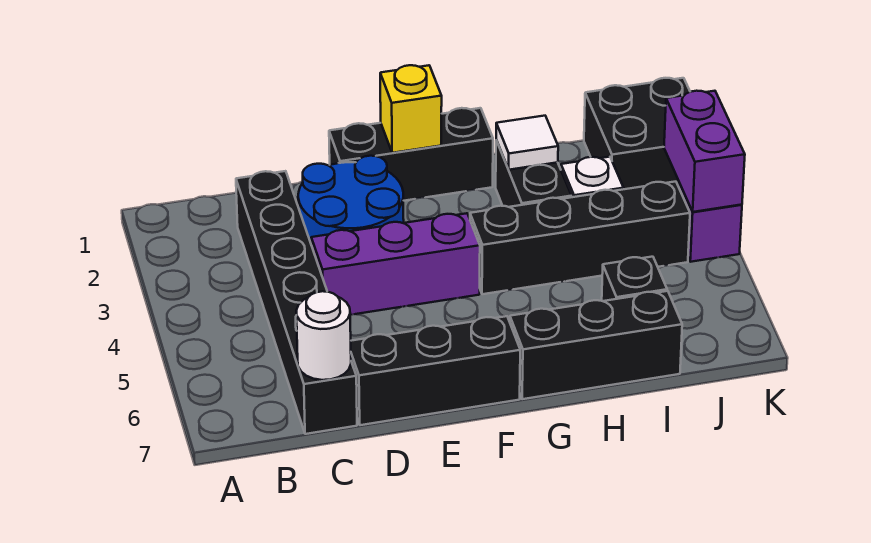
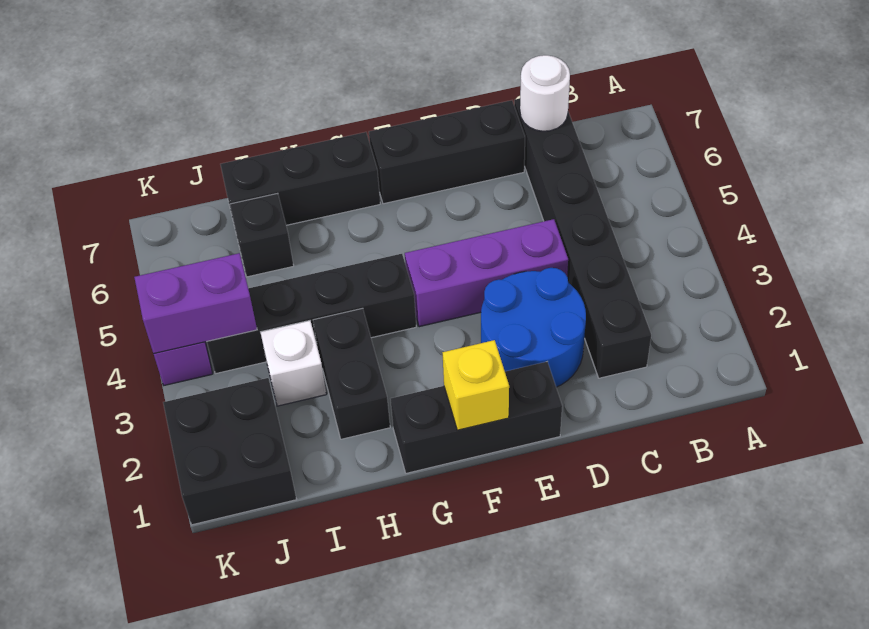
white tile H2 level 2 -> none
purple brick K3:K4 level 2 -> purple brick J4:K4 level 2

